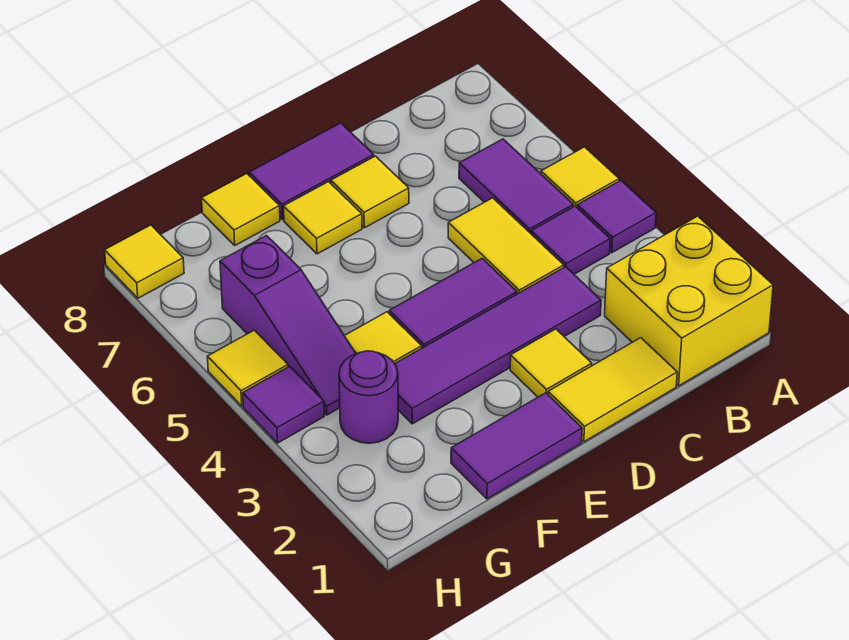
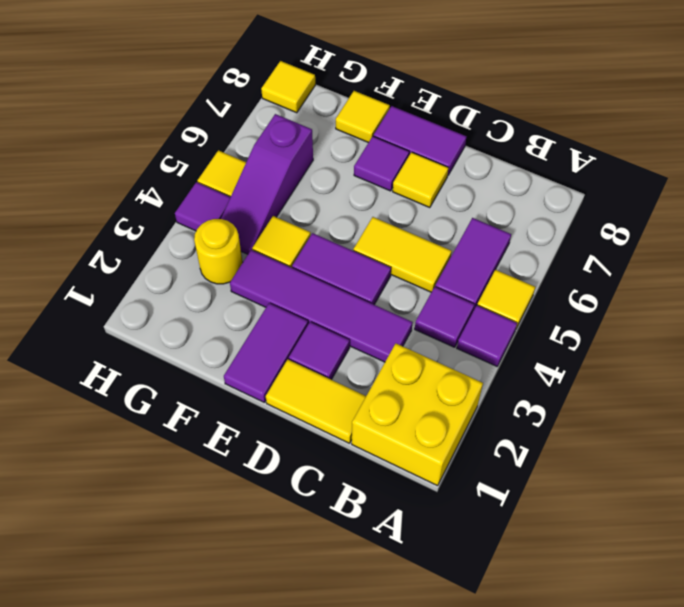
yellow tile C4:C5 level 1 -> yellow tile C5:D5 level 1
yellow tile D2 level 1 -> purple tile D2 level 1
purple tile E1:F1 level 1 -> purple tile E1:E2 level 1
yellow tile E7 level 1 -> purple tile E7 level 1
purple round brick G3 level 1 -> yellow round brick G3 level 1

